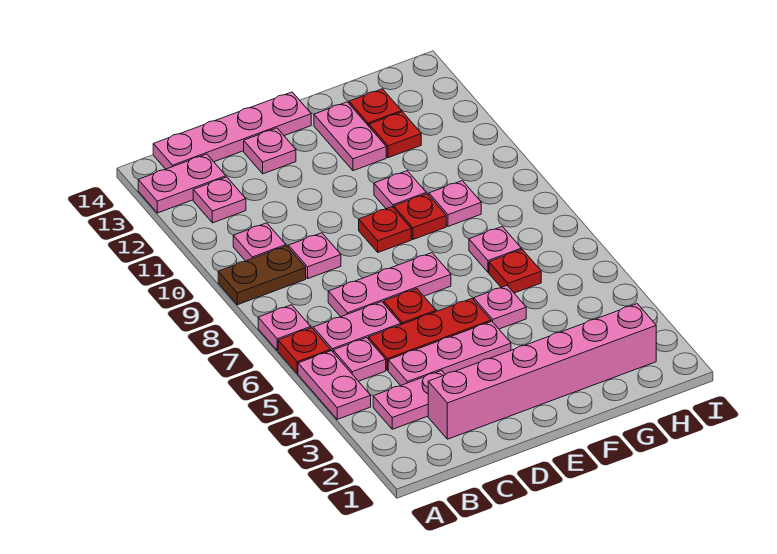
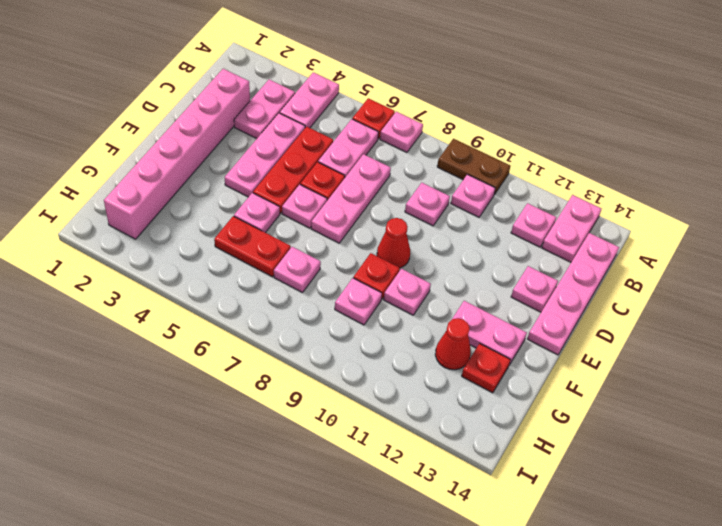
pink plate A4:A5 level 1 -> pink plate A4:B4 level 1
brown plate A9:B9 level 1 -> brown plate A9:A10 level 1
pink plate B5 level 1 -> pink plate E6 level 1
red plate E9 level 1 -> red cone E9 level 1
red plate G6 level 1 -> red plate G5:G6 level 1
red plate G12 level 1 -> red cone G12 level 1

